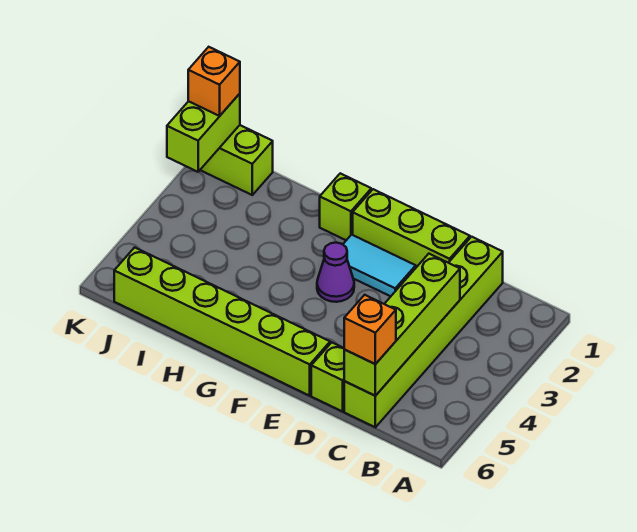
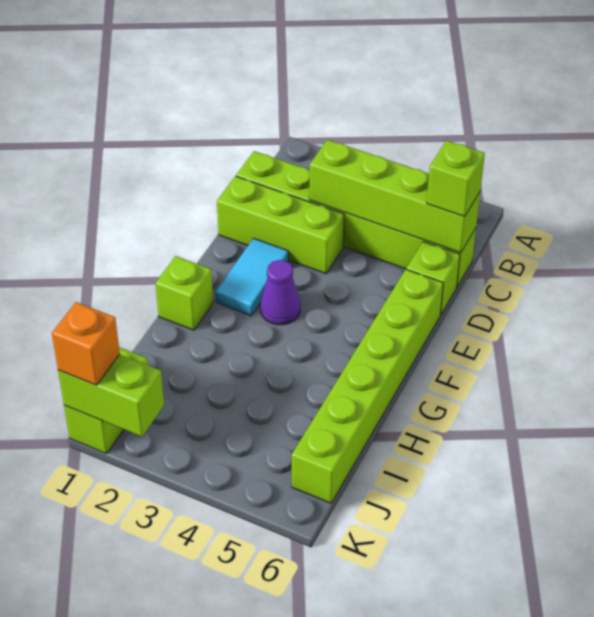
orange brick C6 level 3 -> lime brick C6 level 3
lime brick D1:F1 level 1 -> lime brick D1:D3 level 1

